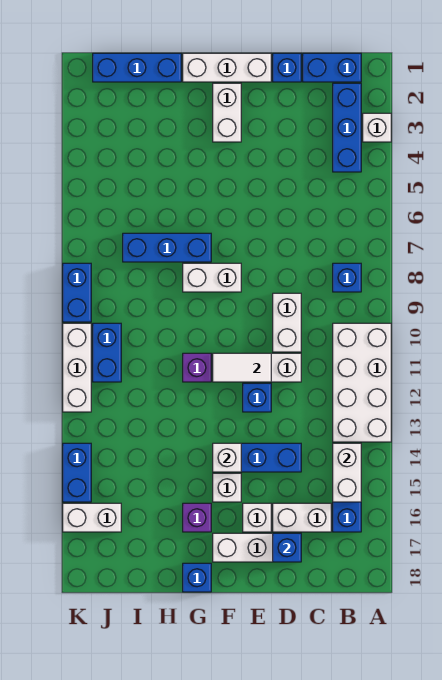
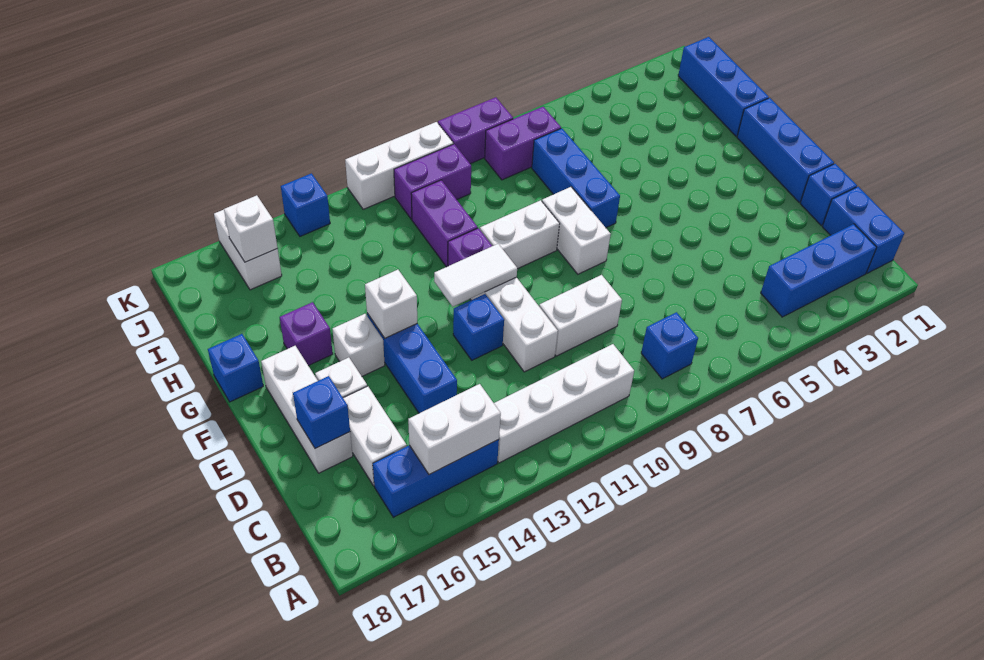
white brick A3 level 1 -> white brick J16 level 2
white brick A10:B13 level 1 -> white brick B10:B13 level 1
white brick E1:G1 level 1 -> blue brick E1:G1 level 1
white tile E11:F11 level 2 -> white tile F11:F12 level 2
white brick F2:F3 level 1 -> white brick G9:G10 level 1
none -> purple brick H11:I11 level 1
none -> purple brick J7:J8 level 1
blue brick J10:J11 level 1 -> purple brick J10:J11 level 1
blue brick K8:K9 level 1 -> purple brick K8:K9 level 1
blue brick K14:K15 level 1 -> blue brick K14 level 1

